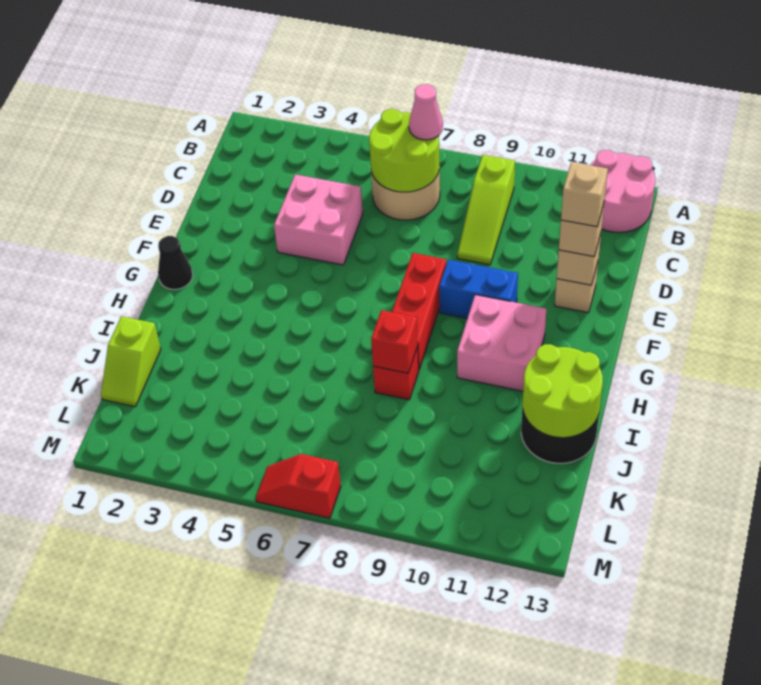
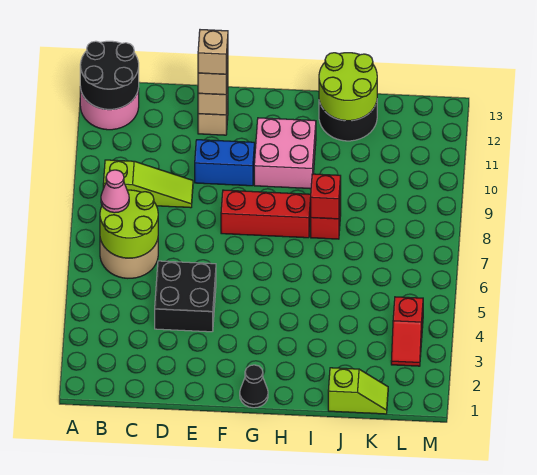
none -> black round brick A12:B13 level 2
pink brick D4:E5 level 1 -> black brick D4:E5 level 1
blue brick F9:F10 level 1 -> blue brick E10:F10 level 1
red slope M6:M7 level 1 top 7 -> red slope L3:L4 level 1 top 4

